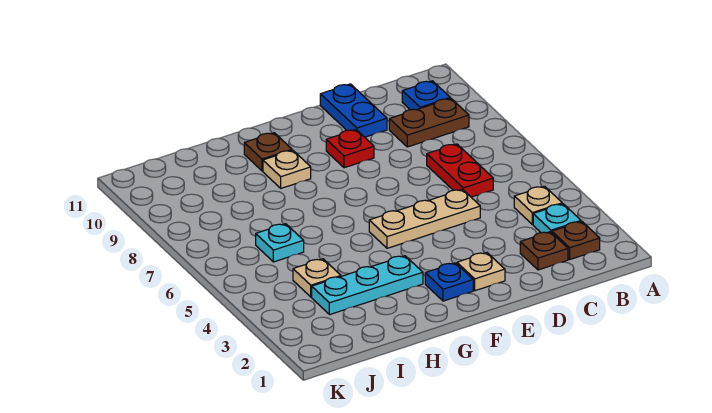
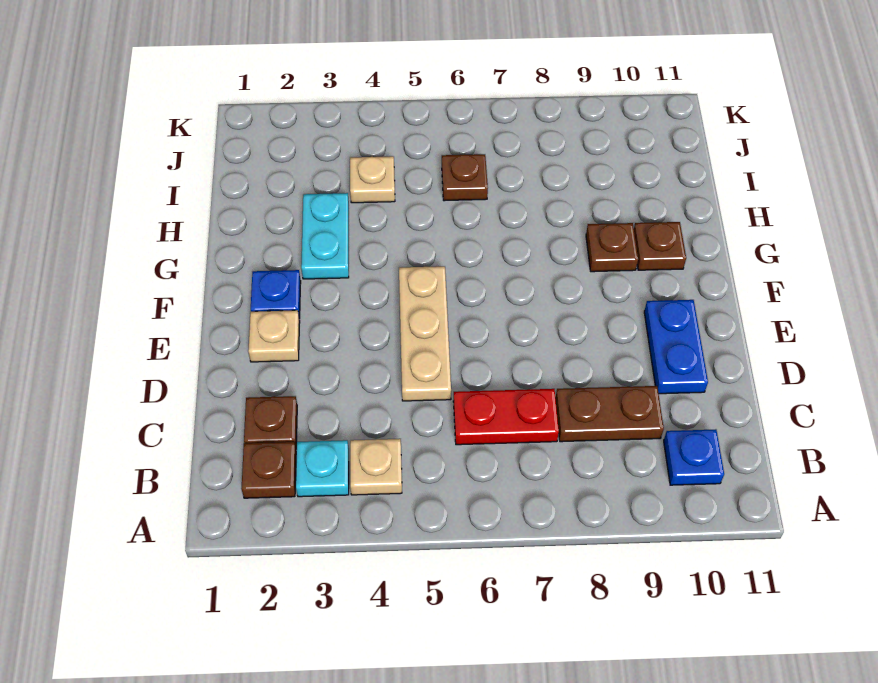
brown plate B9:C9 level 1 -> brown plate C8:C9 level 1
blue plate D10:D11 level 1 -> blue plate D10:E10 level 1
red plate E9 level 1 -> none
cyan plate G3:I3 level 1 -> cyan plate G3:H3 level 1
tan plate G9 level 1 -> brown plate G9 level 1
cyan plate I6 level 1 -> brown plate I6 level 1

